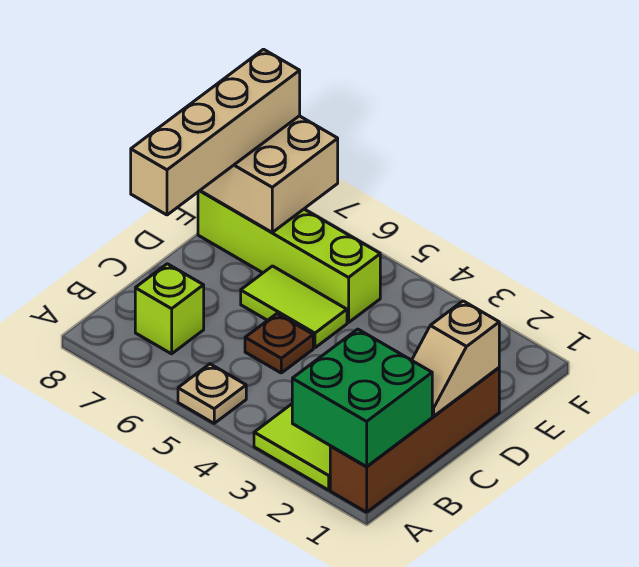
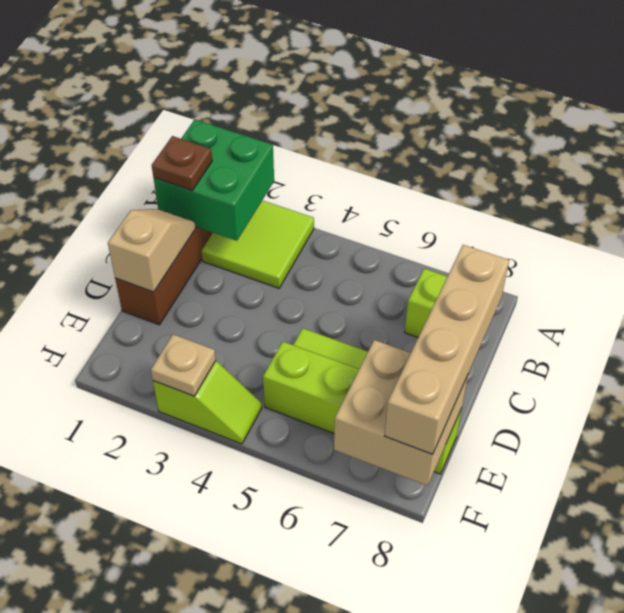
tan plate A5 level 1 -> tan plate F3 level 2
brown plate C5 level 1 -> brown plate B1 level 3
none -> lime slope F3:F4 level 1 top 3

